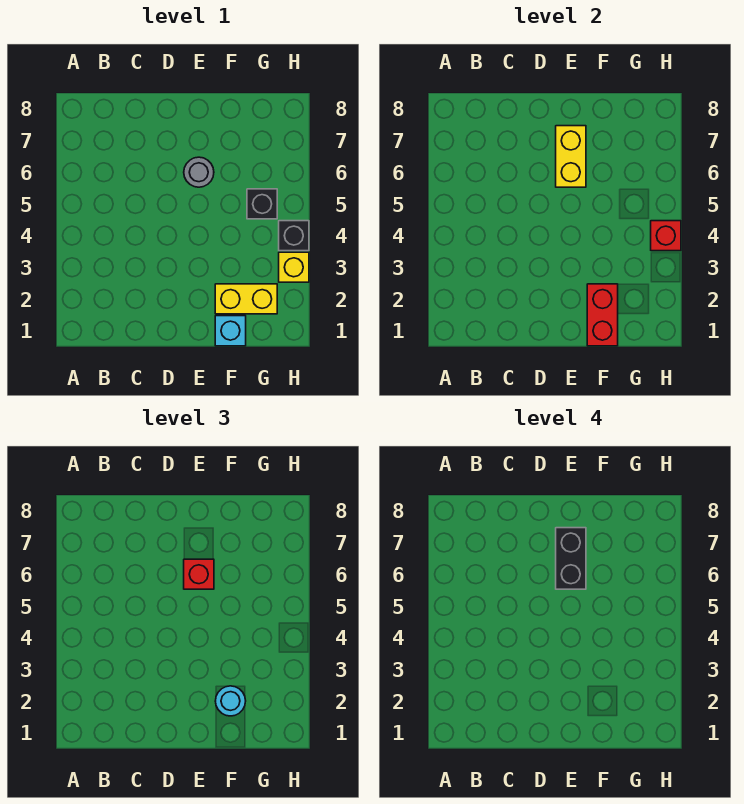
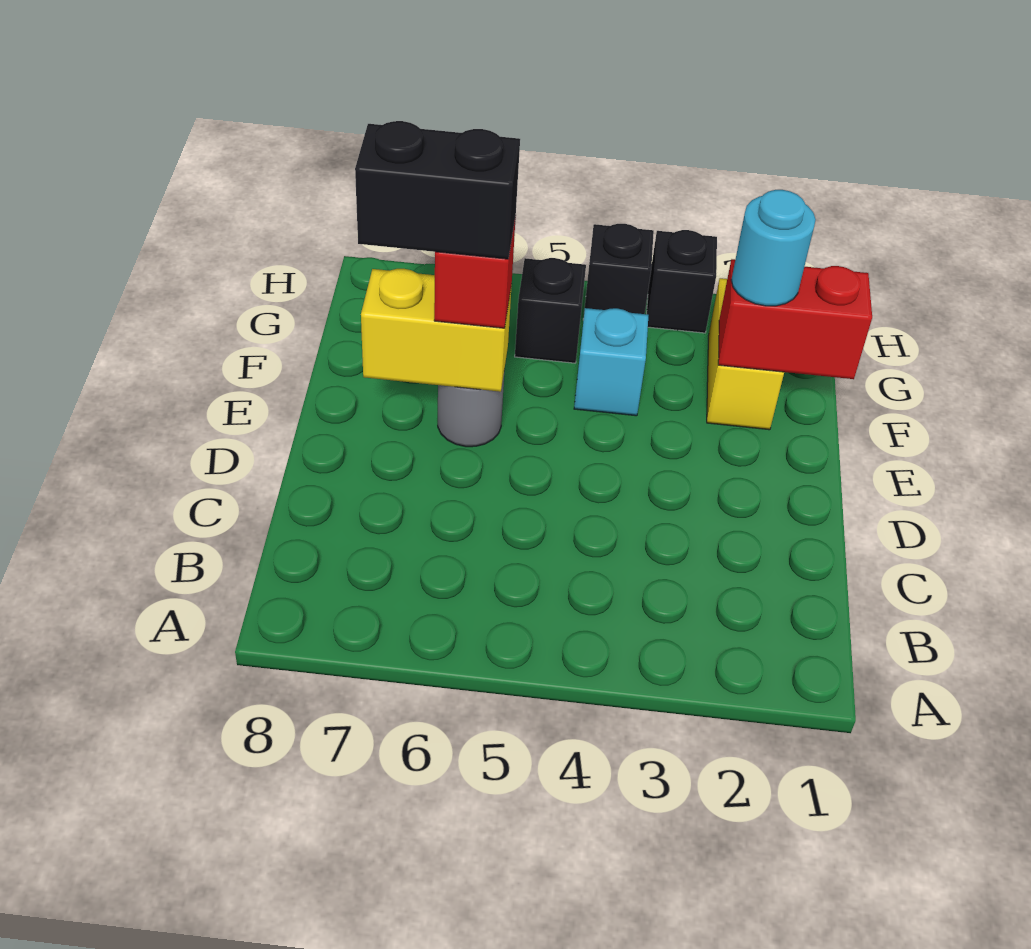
cyan brick F1 level 1 -> cyan brick F4 level 1
yellow brick H3 level 1 -> black brick H3 level 1
red brick H4 level 2 -> none

